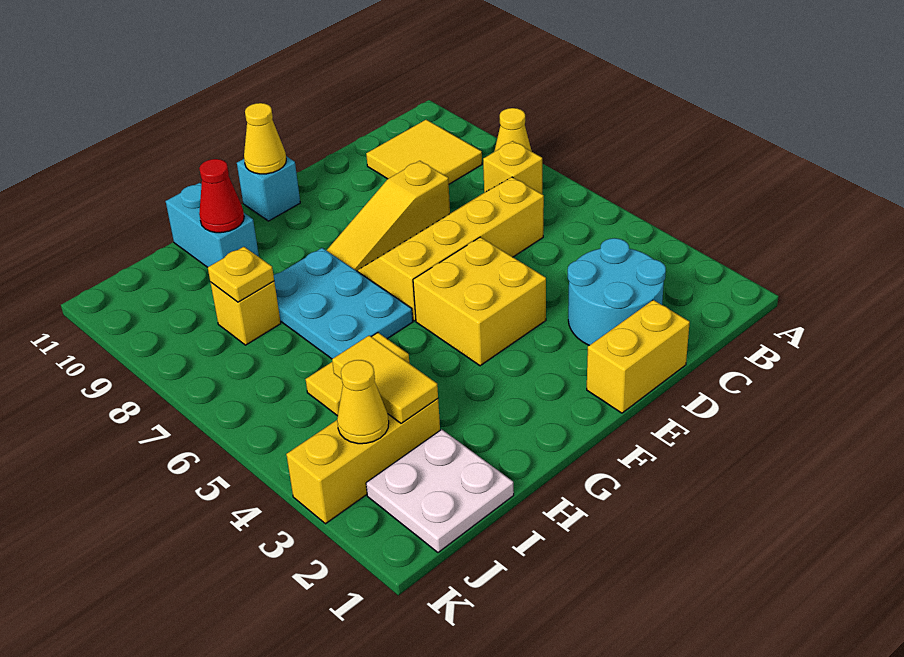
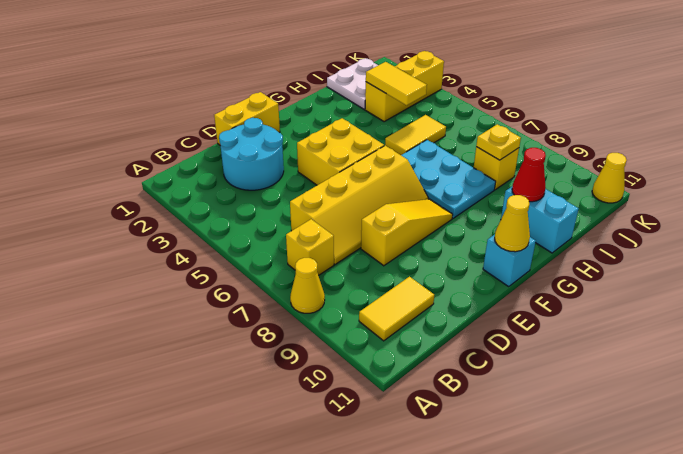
yellow tile B9:C10 level 1 -> yellow tile B10:C10 level 1
yellow cone J3 level 2 -> yellow cone K11 level 1

